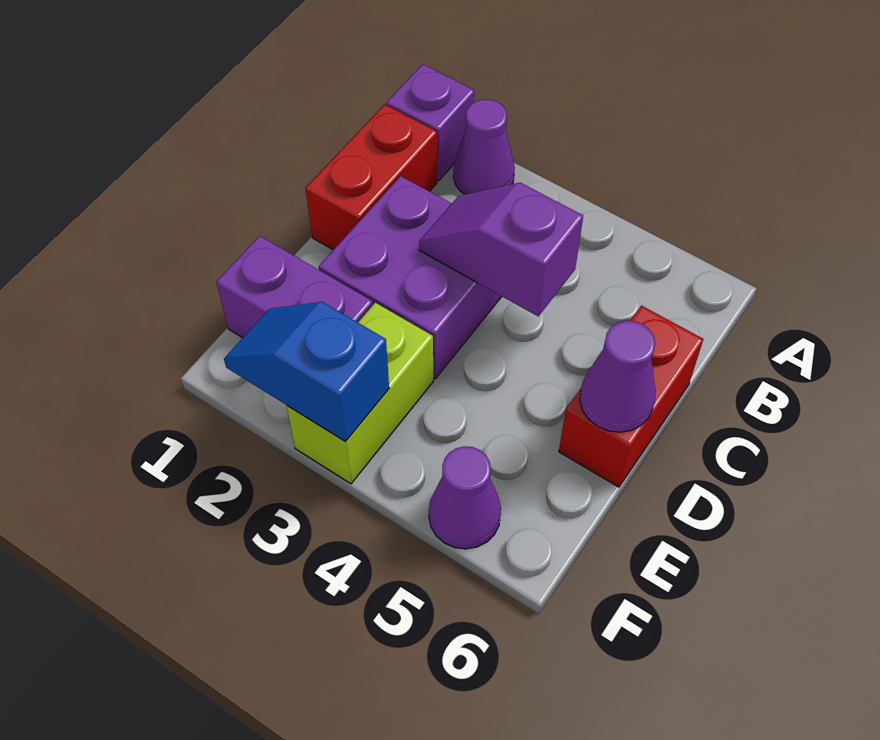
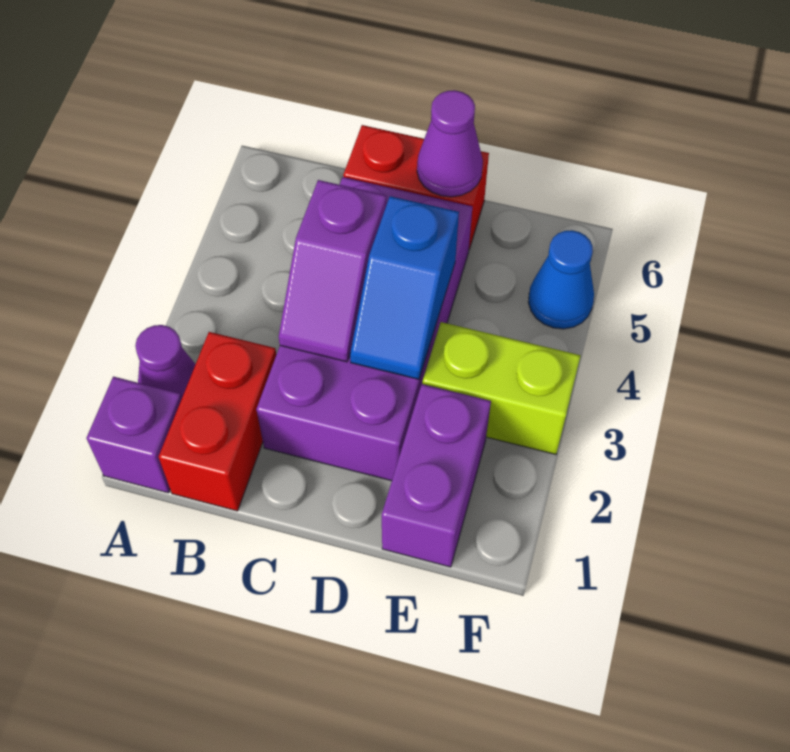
red brick B1:C1 level 1 -> red brick B1:B2 level 1
purple brick C2:D3 level 1 -> purple brick C2:D5 level 1
blue slope F2:F3 level 2 top 3 -> blue slope D3:D4 level 2 top 4
purple cone F5 level 1 -> blue cone F5 level 1

